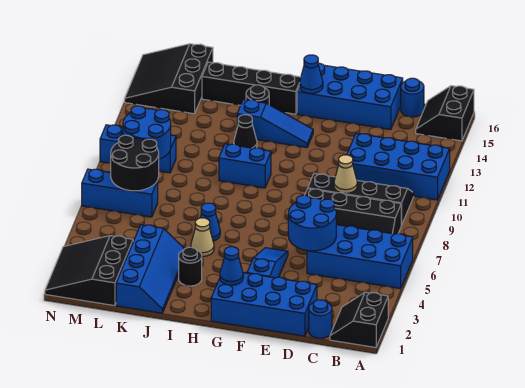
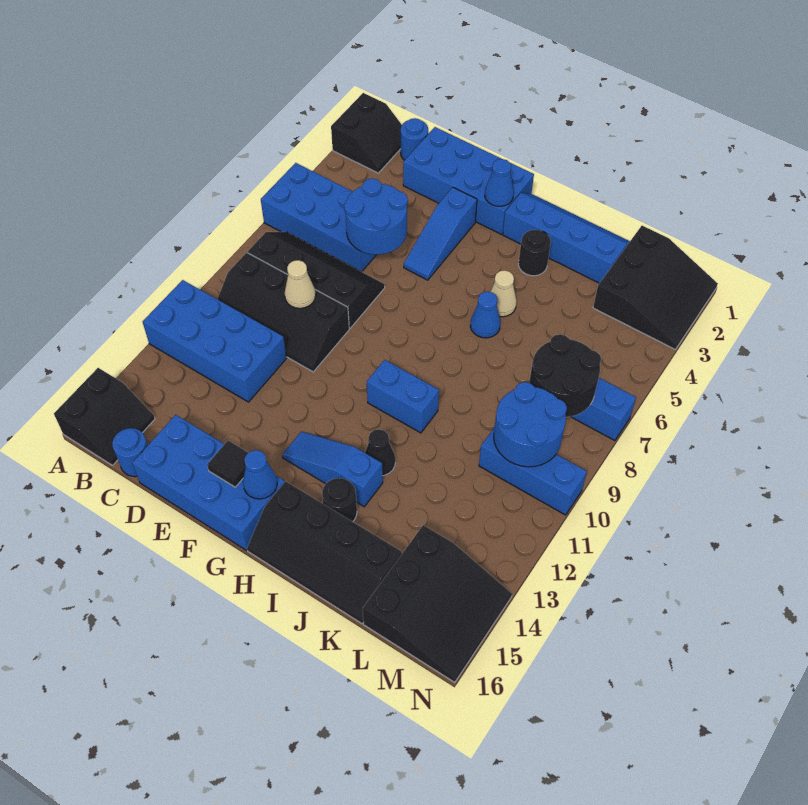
none -> black tile F15 level 2
blue slope J1:K4 level 1 top K -> blue slope H1:K2 level 1 top 2

